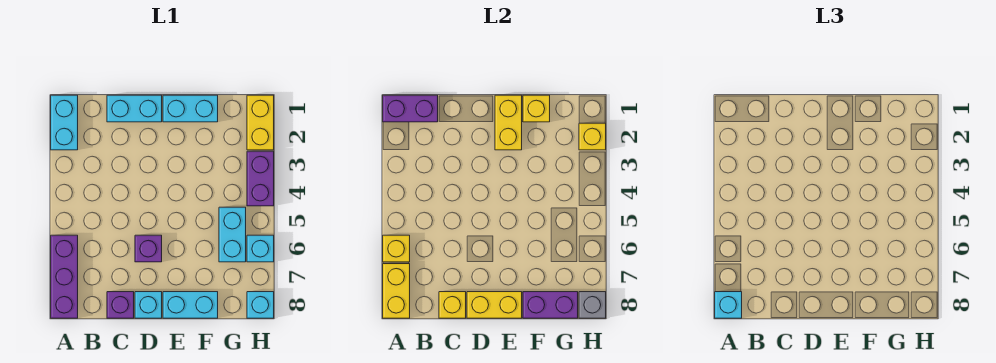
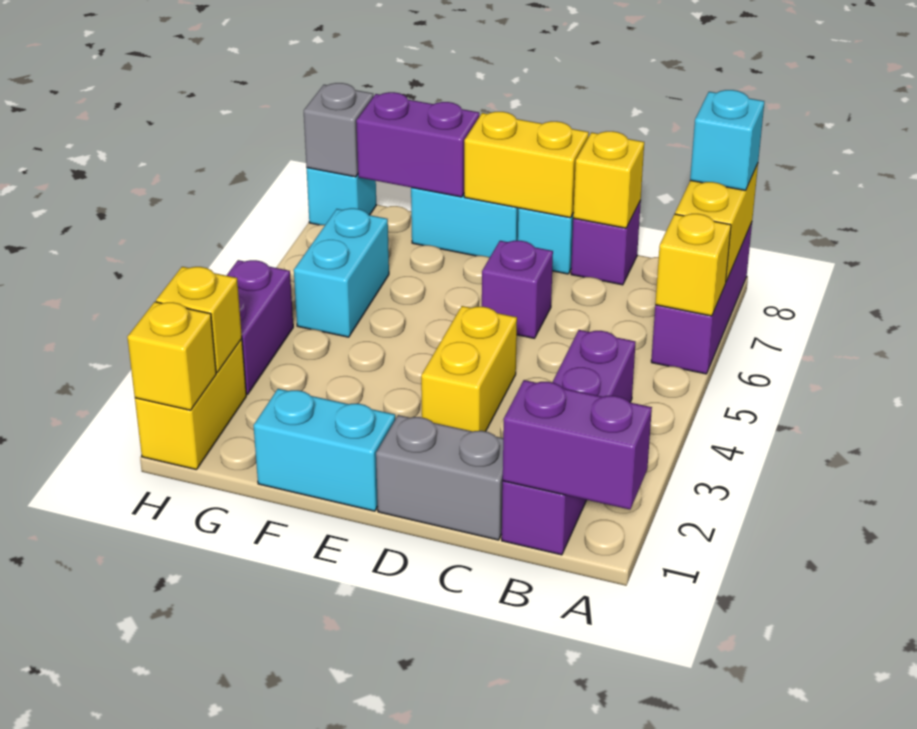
cyan brick A1:A2 level 1 -> none
none -> purple brick B1:B4 level 1
cyan brick C1:D1 level 1 -> grey brick C1:D1 level 1
yellow brick E1:E2 level 2 -> yellow brick D3:D4 level 1
yellow brick F1 level 2 -> yellow brick H1 level 2
cyan brick H6 level 1 -> none

